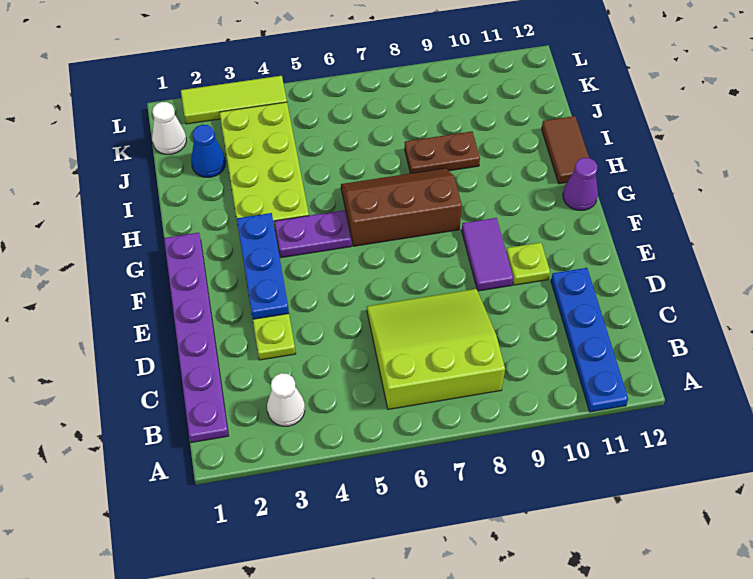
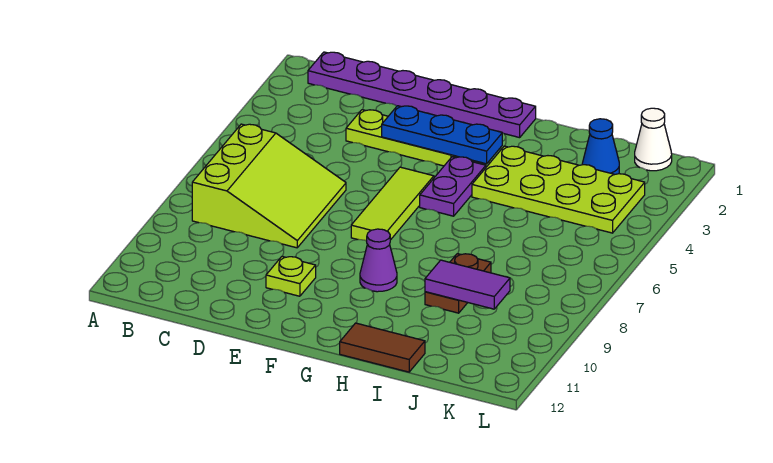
blue plate A11:D11 level 1 -> none
white cone B3 level 1 -> none
purple tile E9:F9 level 1 -> purple tile I9:J9 level 2
brown slope G6:H8 level 1 top G -> none
purple cone G12 level 1 -> purple cone G9 level 1
lime tile L2:L4 level 1 -> lime tile F5:F7 level 1

